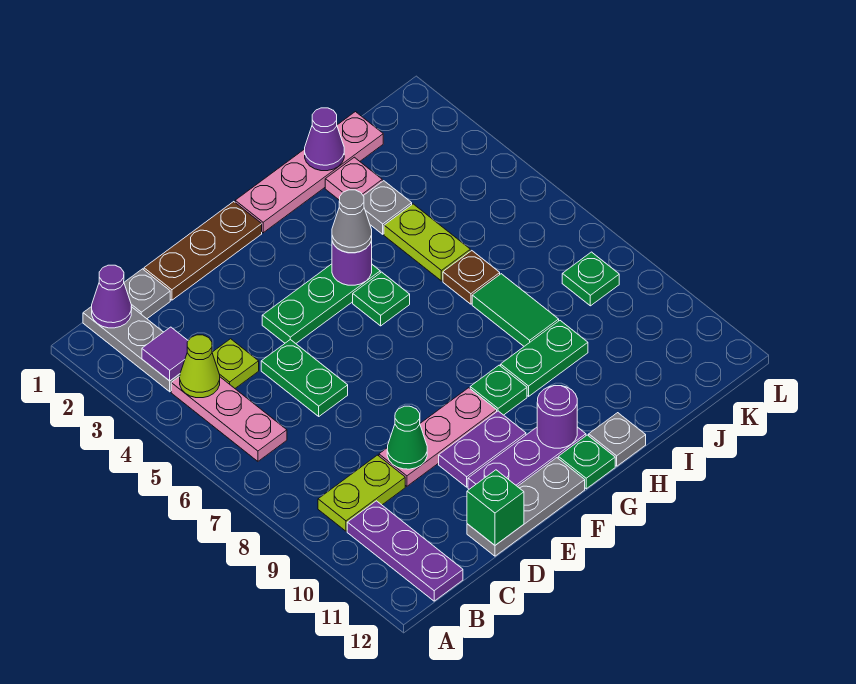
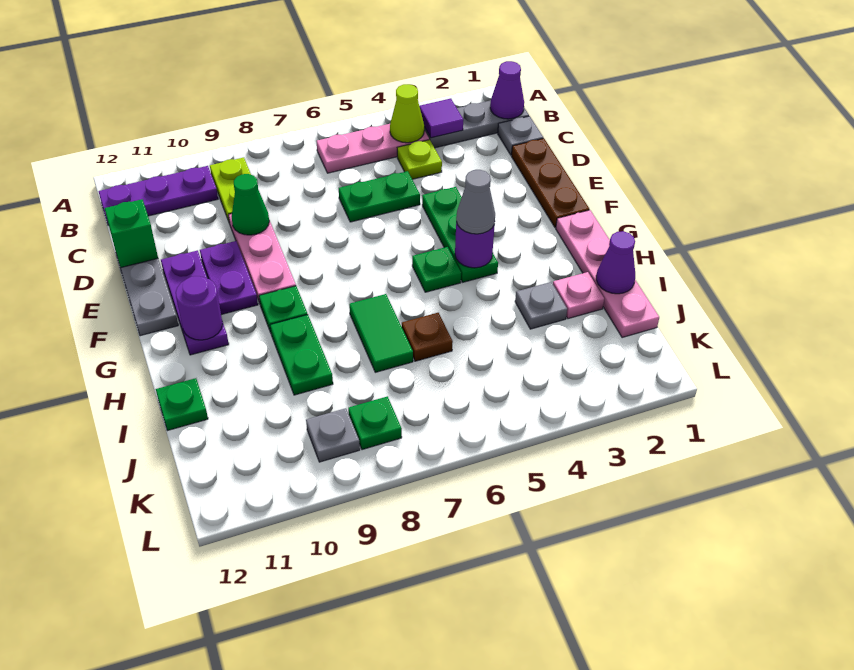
green plate G12 level 1 -> green plate I12 level 1
grey plate H12 level 1 -> grey plate K9 level 1
lime plate I4:I5 level 1 -> none
green tile I7:I8 level 1 -> green tile H7:I7 level 1

